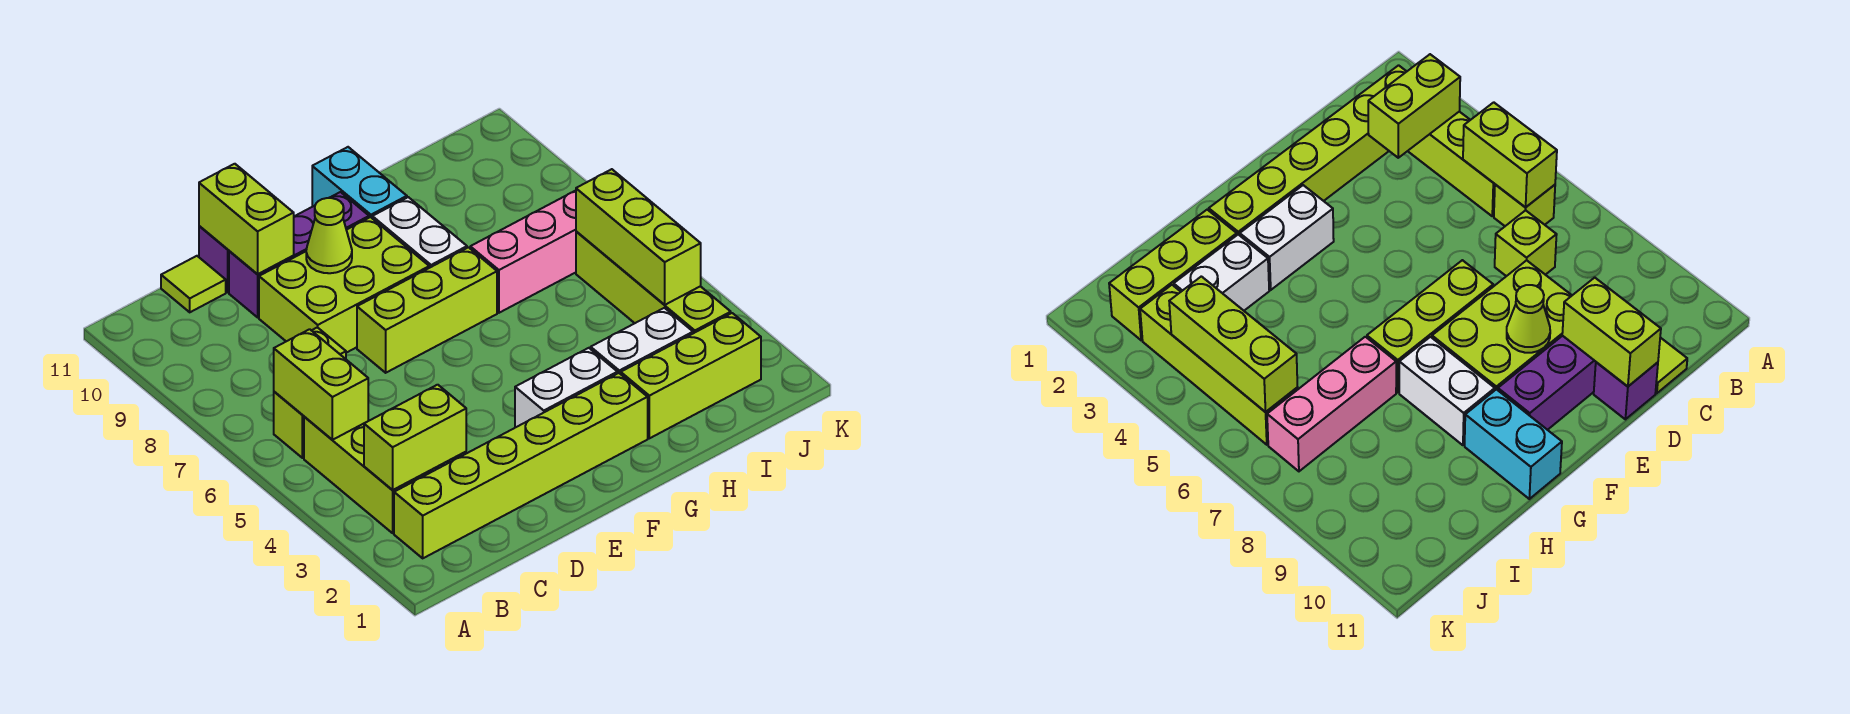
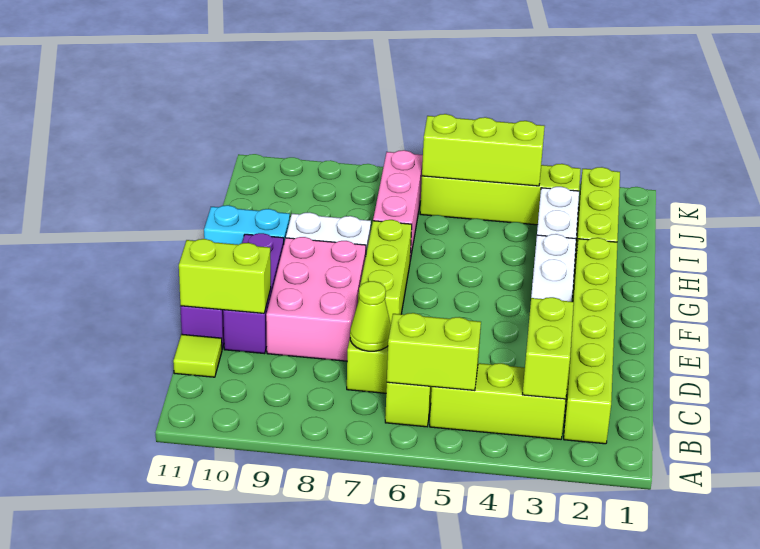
lime brick D8:F9 level 1 -> pink brick D8:F9 level 1
lime cone E9 level 2 -> lime cone C7 level 2

